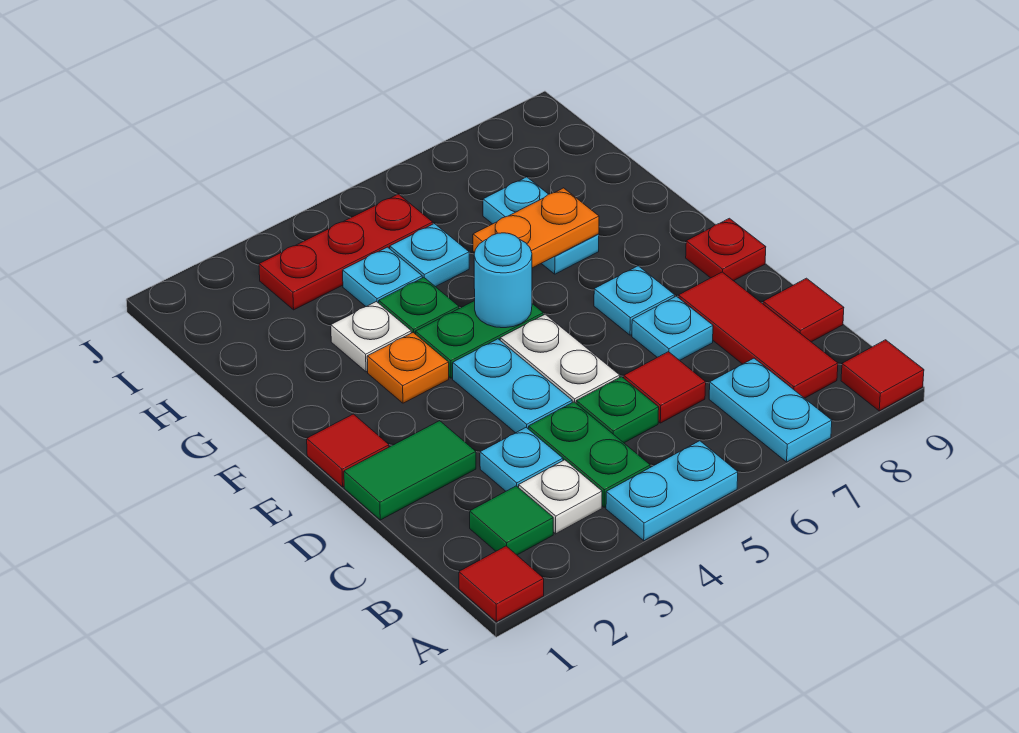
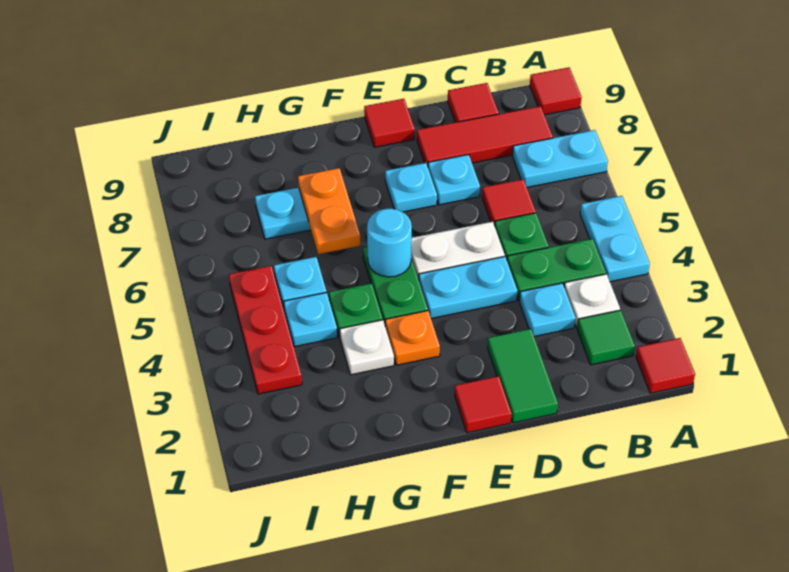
red plate E9 level 1 -> red tile E9 level 1

